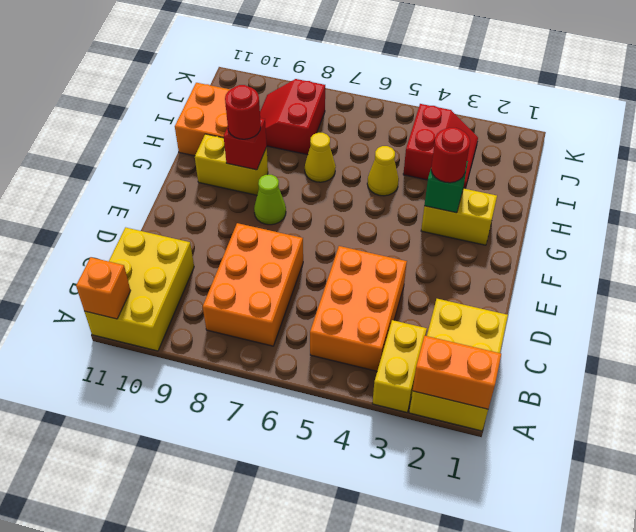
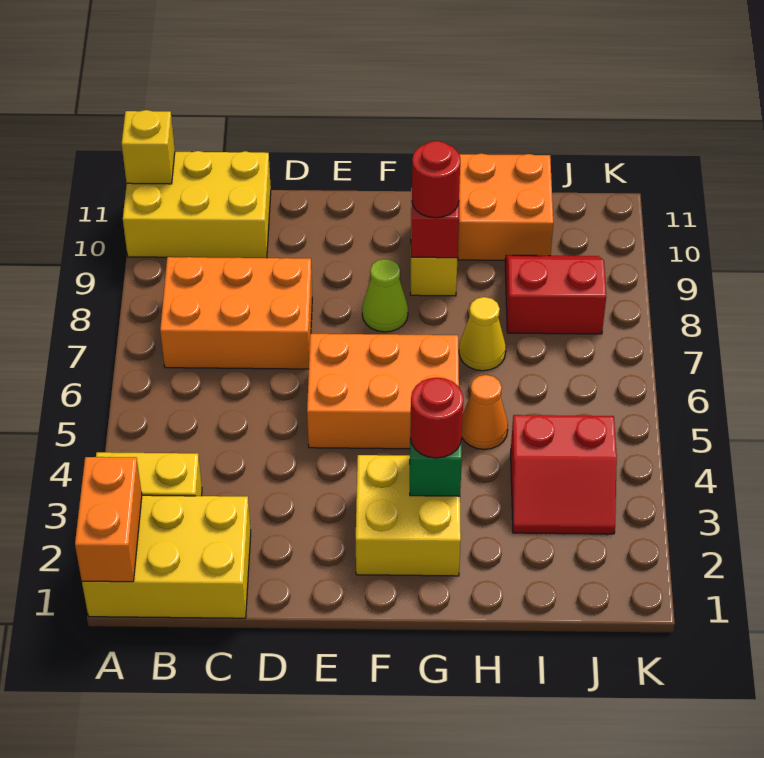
orange brick A11 level 2 -> yellow brick A11 level 2
orange brick B4:D5 level 1 -> orange brick E5:G6 level 1
yellow brick G2:G3 level 1 -> yellow brick F2:G3 level 1
yellow cone H5 level 1 -> orange cone H5 level 1

